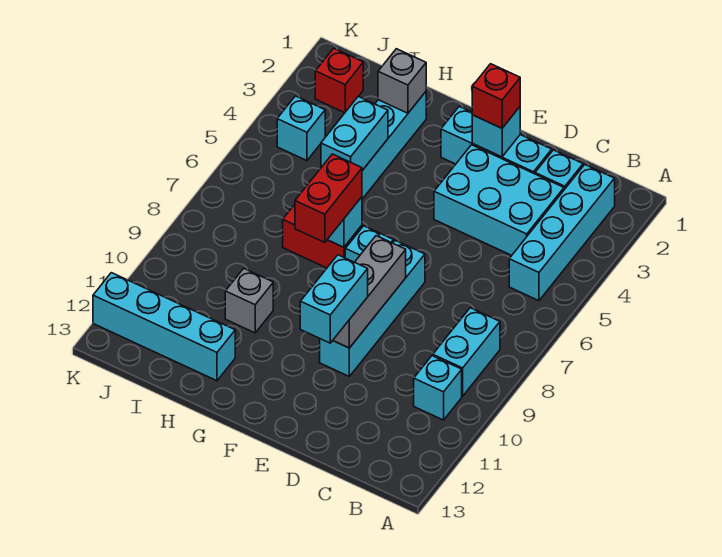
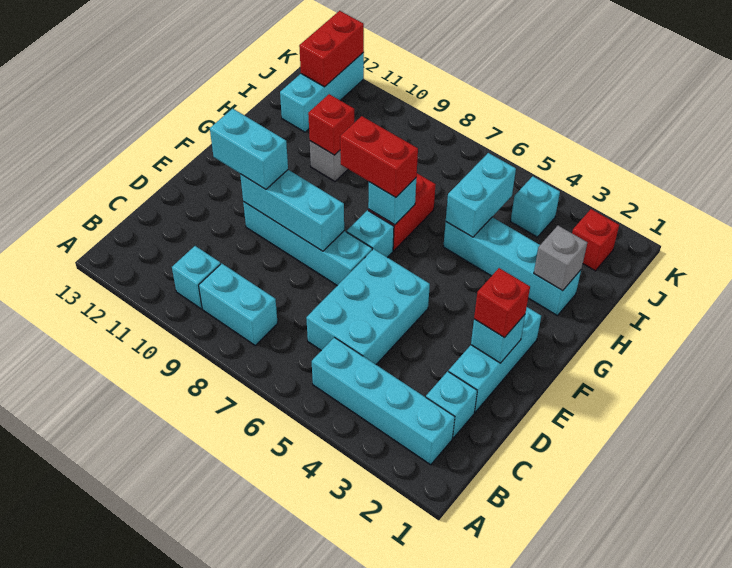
cyan brick C3:E4 level 1 -> cyan brick C5:E6 level 1
grey brick E8:E10 level 2 -> cyan brick E8:E10 level 2
cyan brick H4:H5 level 2 -> cyan brick H5:I5 level 2
none -> red brick H10 level 2
cyan brick H12:K12 level 1 -> cyan brick I12:K12 level 1
none -> red brick J12:K12 level 2

